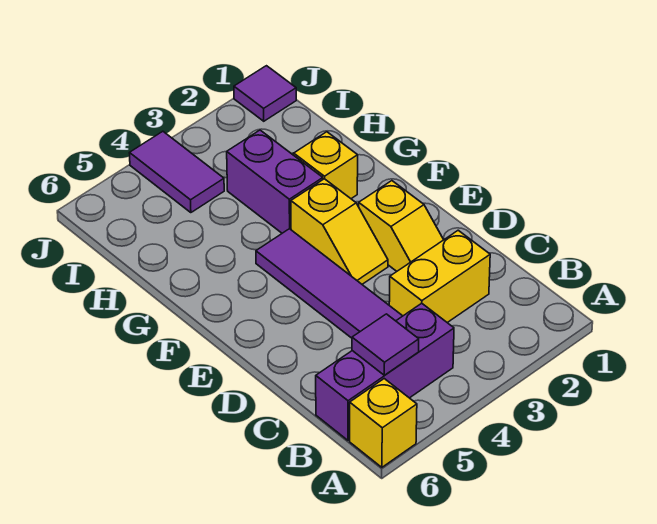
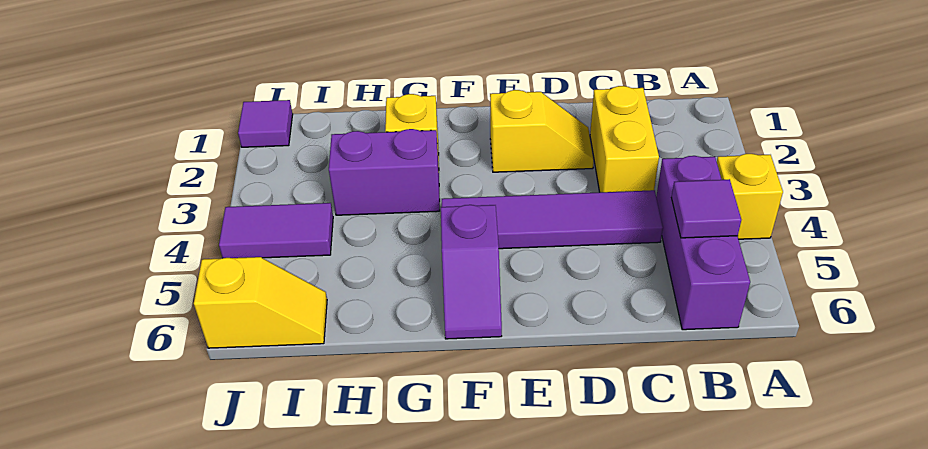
yellow brick A6 level 1 -> yellow brick A4 level 1
yellow slope E3:F3 level 1 top F -> yellow slope I6:J6 level 1 top J
none -> purple slope F5:F6 level 1 top 5

